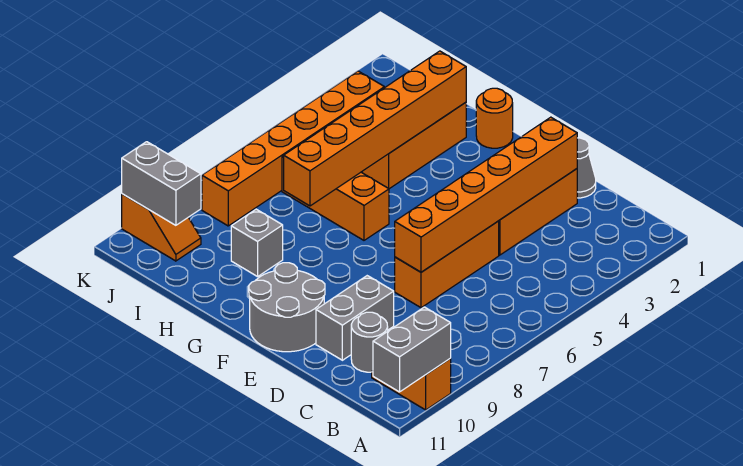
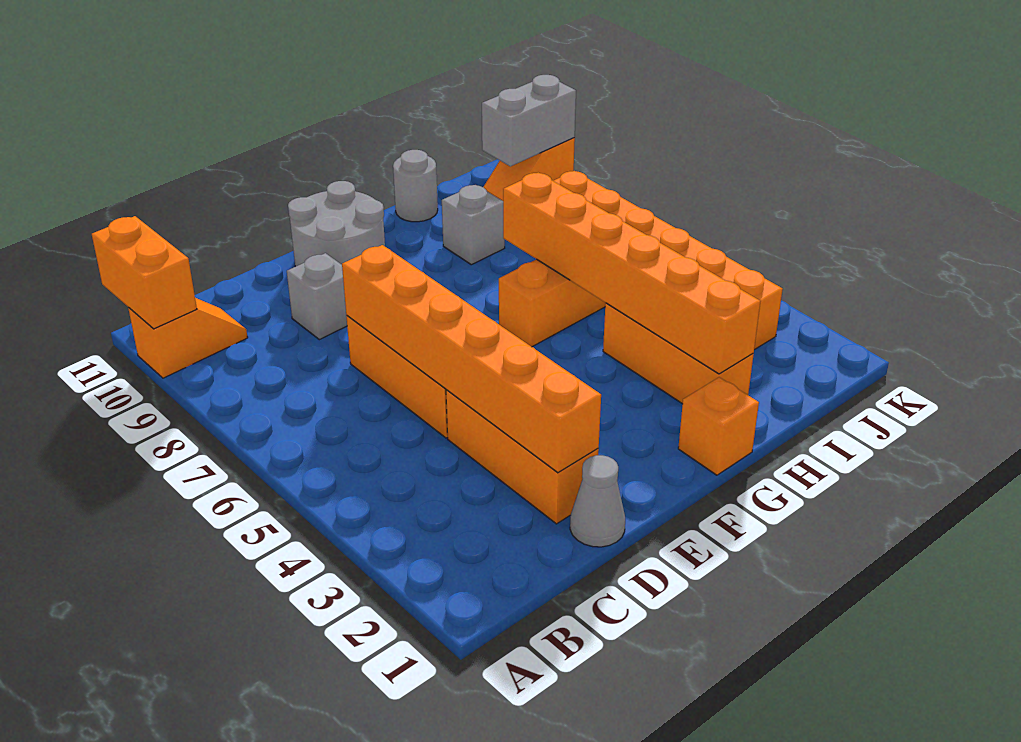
grey brick A10:A11 level 2 -> orange brick A10:A11 level 2
grey round brick C10 level 1 -> grey round brick H11 level 1
grey brick D9:D10 level 1 -> grey brick D9 level 1
orange round brick G1 level 1 -> orange brick G1 level 1

